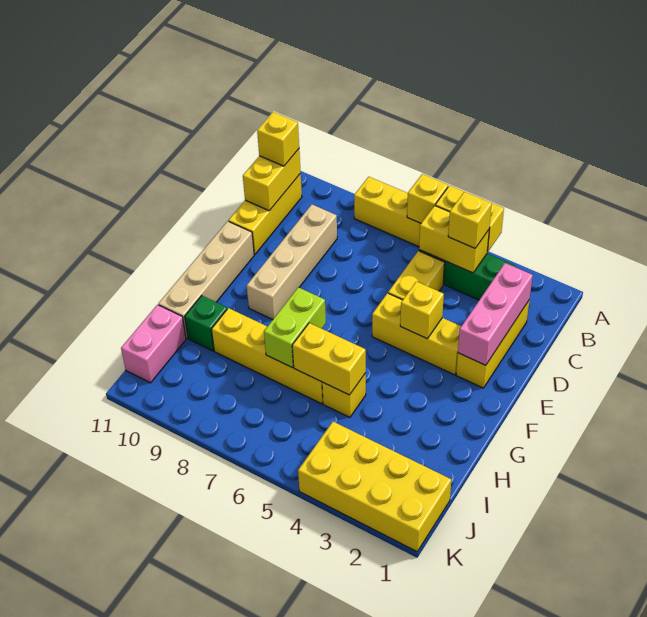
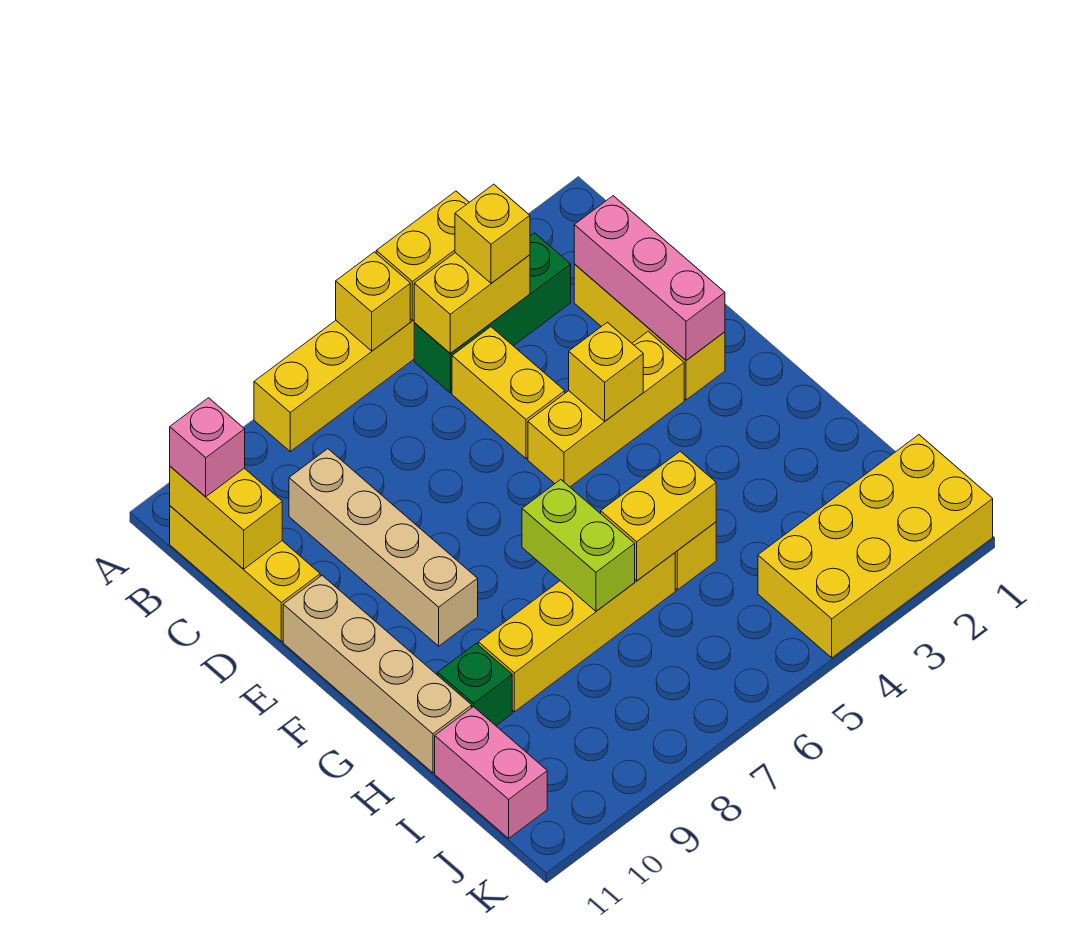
yellow brick B11 level 3 -> pink brick B11 level 3

